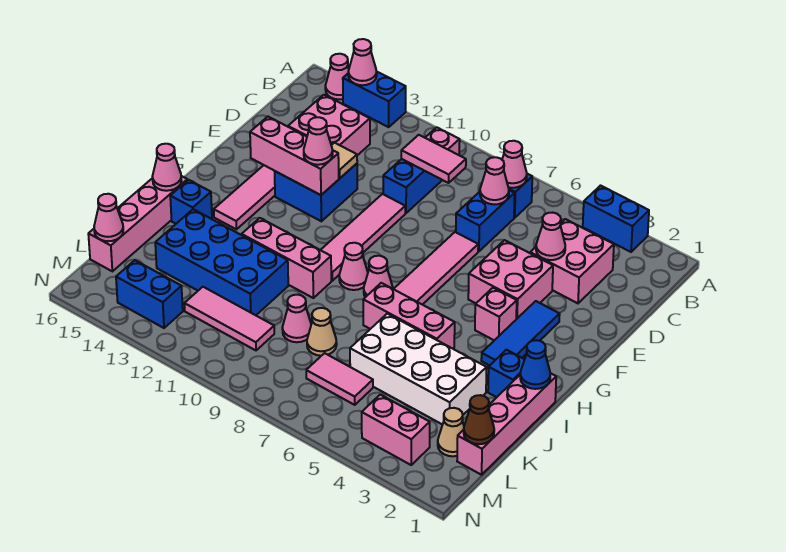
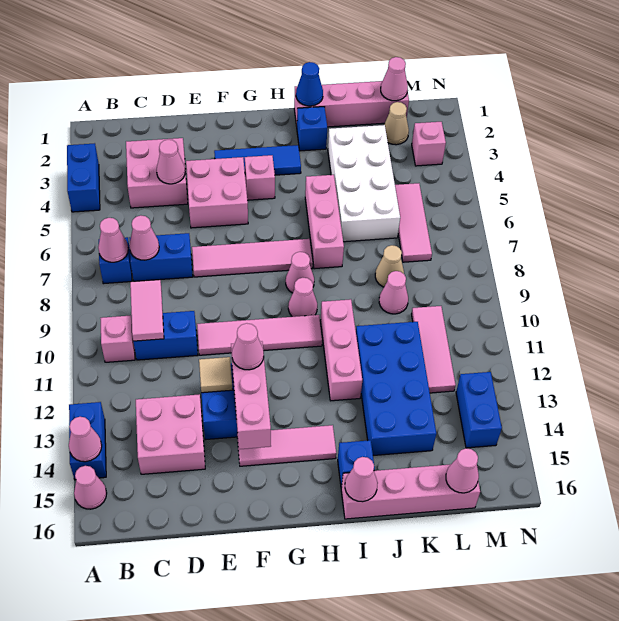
brown cone L1 level 2 -> pink cone L1 level 2
pink tile L6:L7 level 1 -> pink tile L5:L7 level 1
pink brick M3:M4 level 1 -> pink brick M3 level 1

